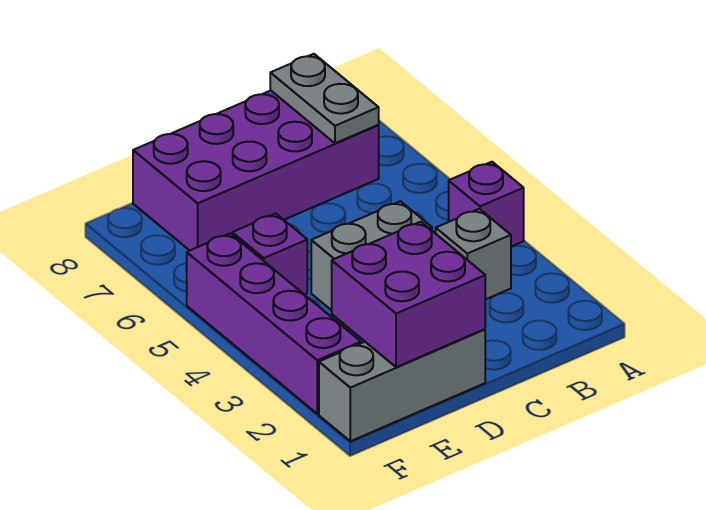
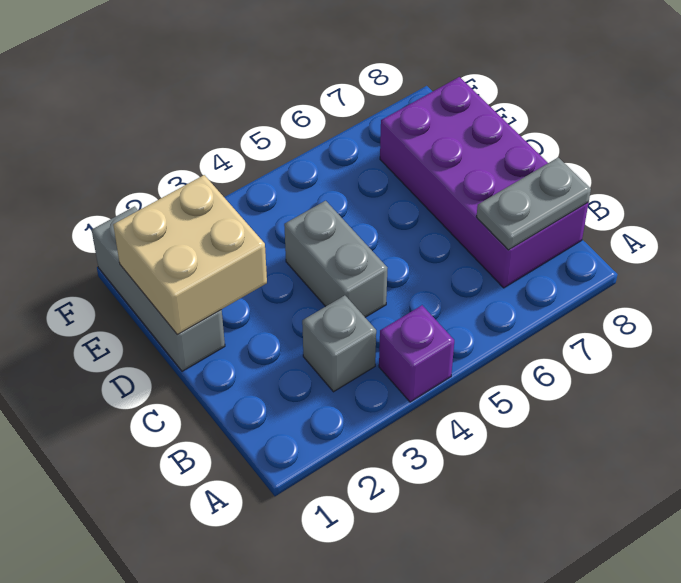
purple brick D1:E2 level 2 -> tan brick D1:E2 level 2
purple brick E5 level 1 -> none
purple brick F2:F5 level 1 -> none

